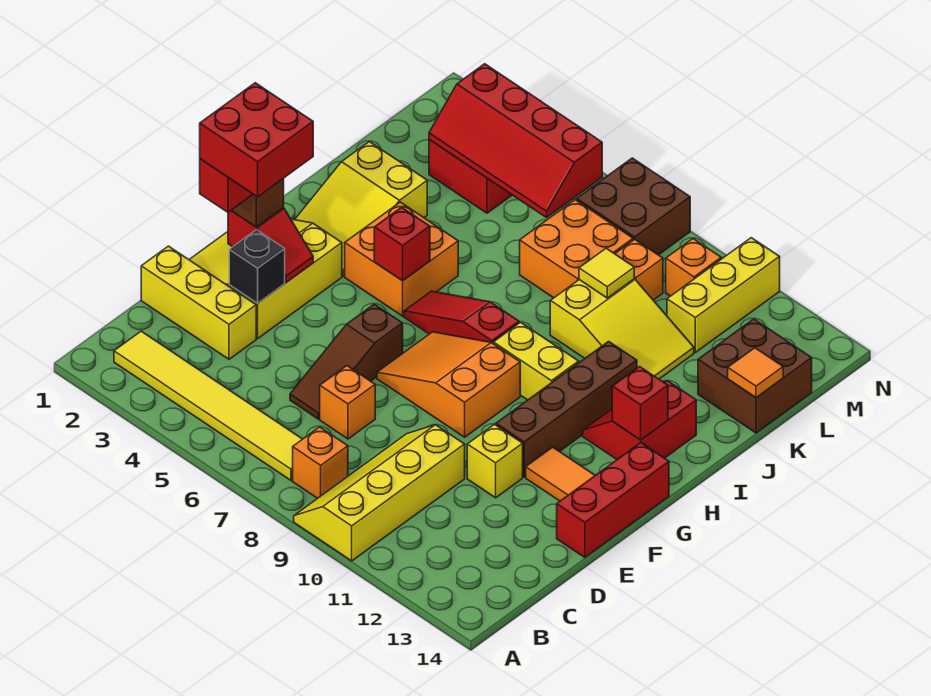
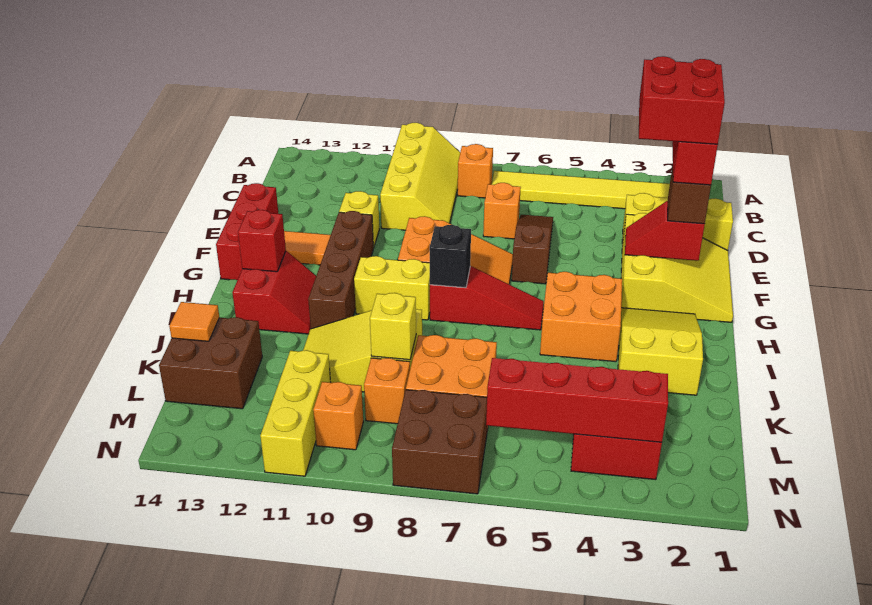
black brick E3 level 2 -> black brick H8 level 2
red brick H5 level 2 -> none
yellow tile K9 level 2 -> yellow brick K9 level 2

